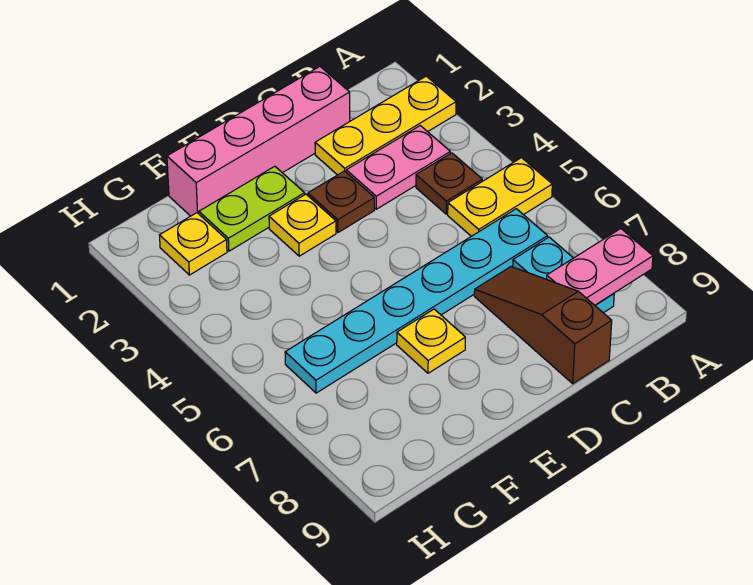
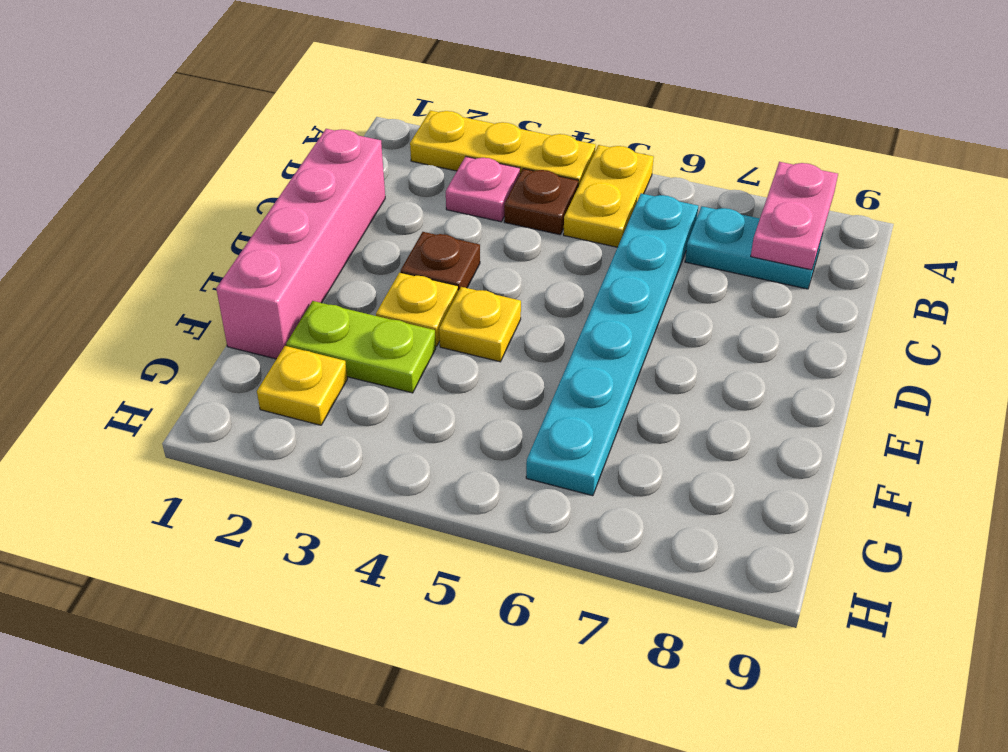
yellow plate A2:C2 level 1 -> yellow plate A2:A4 level 1
pink plate B3:C3 level 1 -> pink plate B3 level 1
brown slope C7:C9 level 1 top 9 -> none
lime plate E2:F2 level 1 -> lime plate F2:F3 level 1
yellow plate E7 level 1 -> yellow plate E4 level 1

